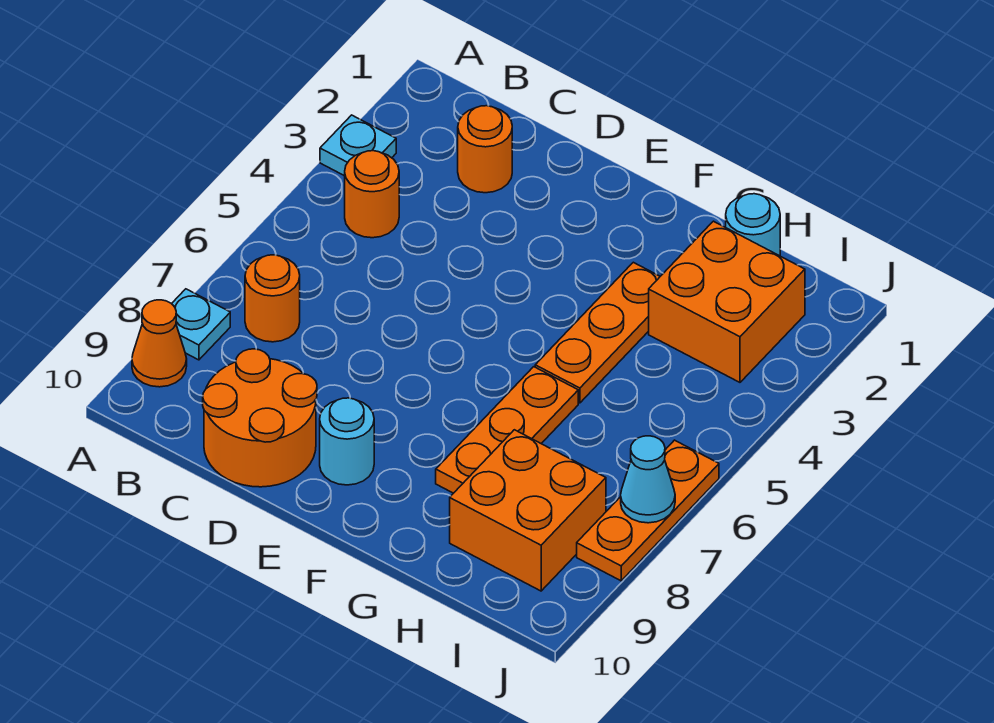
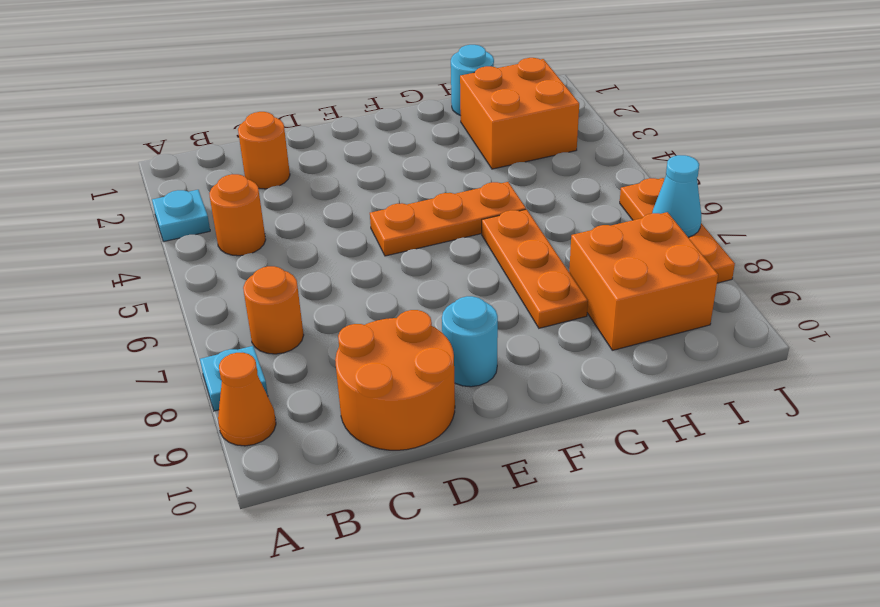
orange plate G3:G5 level 1 -> orange plate E5:G5 level 1

